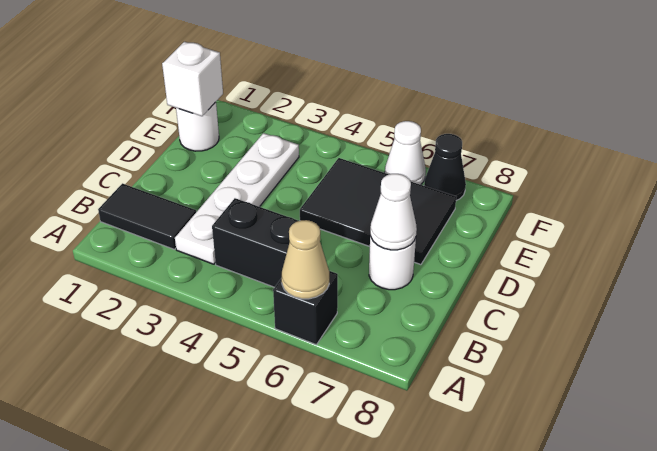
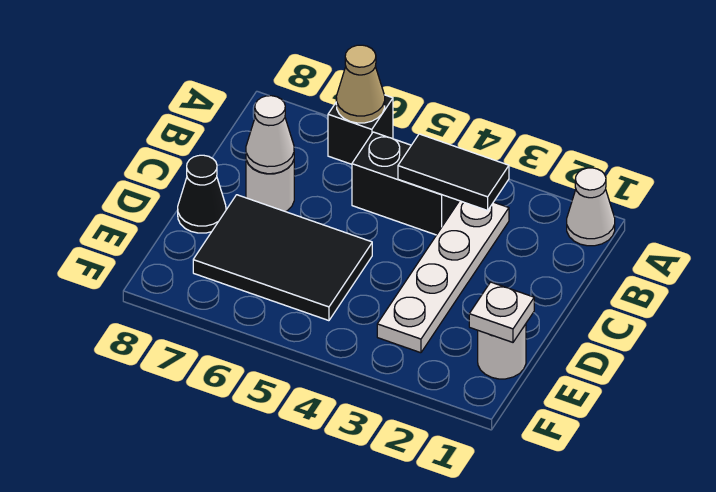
black tile B1:B2 level 1 -> black tile B3:B4 level 2
white brick E1 level 2 -> white plate E1 level 2
white cone F6 level 1 -> white cone A1 level 1
black cone F7 level 1 -> black cone D8 level 1

